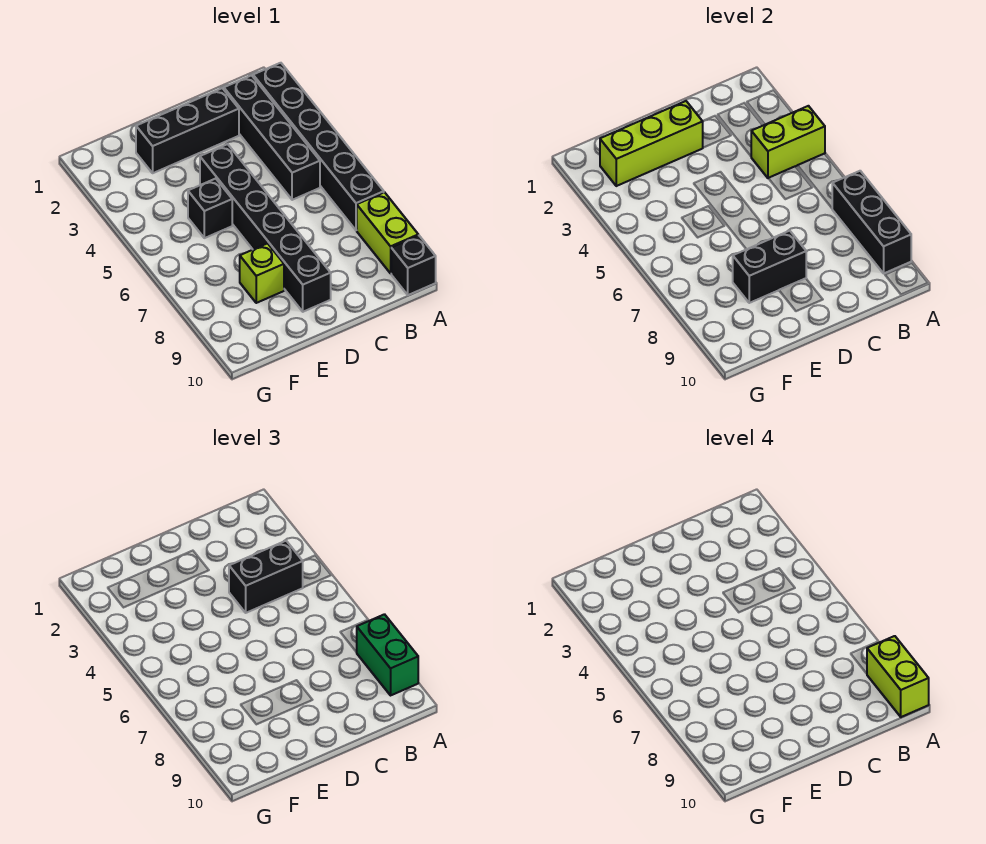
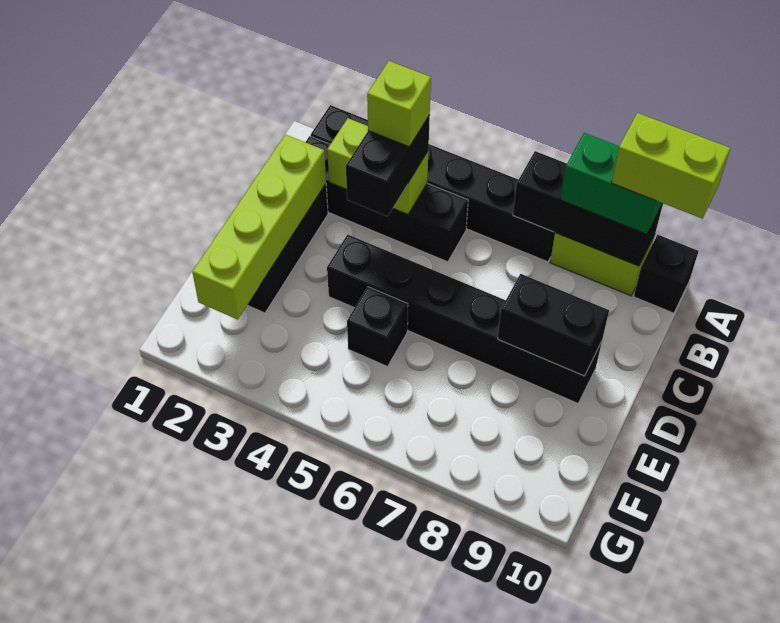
lime brick A4:B4 level 2 -> lime brick B3:B4 level 2
lime brick D2:F2 level 2 -> lime brick C2:F2 level 2
black brick D8:E8 level 2 -> black brick D8:D9 level 2
lime brick E8 level 1 -> lime brick B4 level 4

